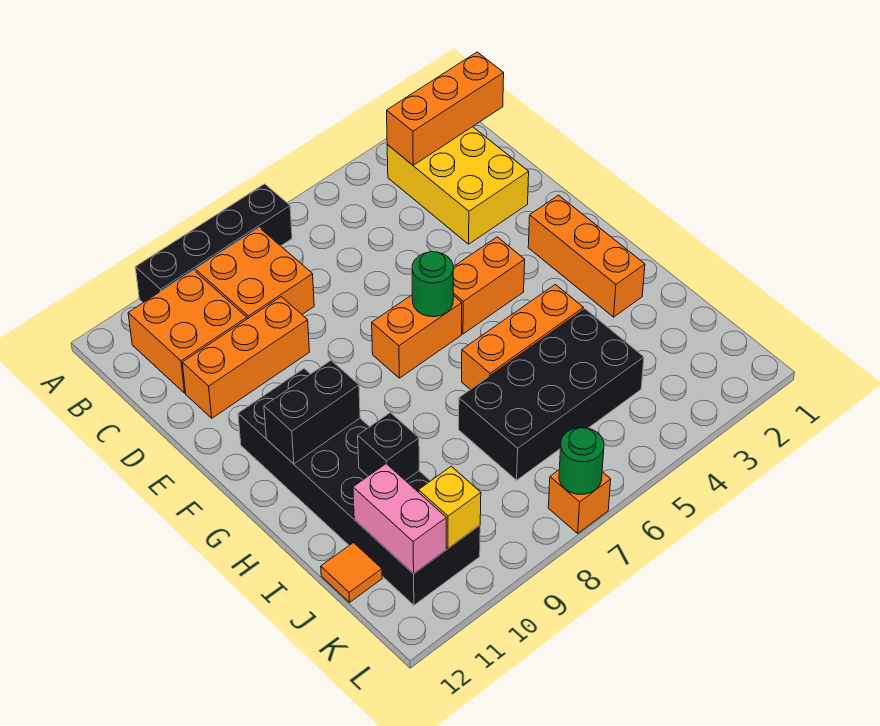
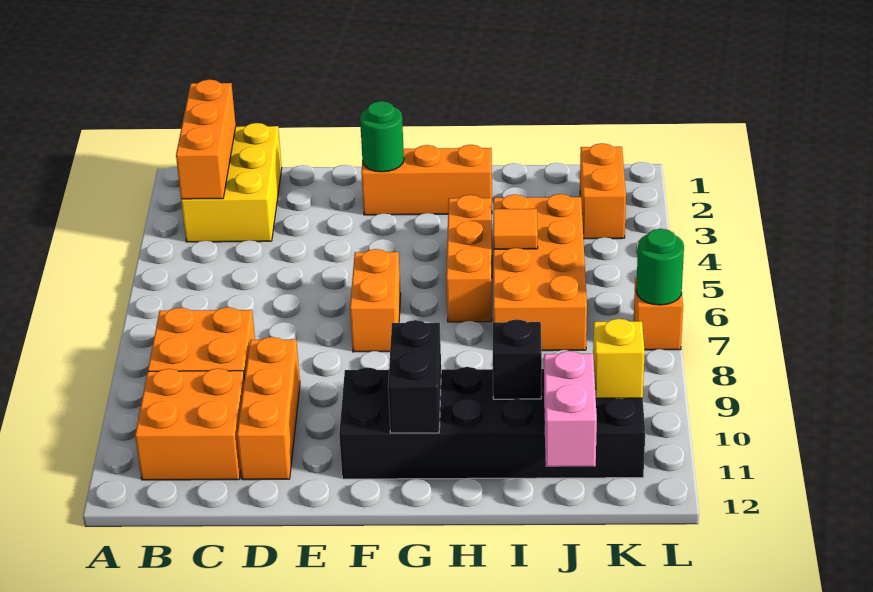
black brick A7:A10 level 1 -> none
yellow brick B2:D3 level 1 -> yellow brick B1:C3 level 1
orange brick F4:F5 level 1 -> orange brick K2:K3 level 1
green round brick F6 level 2 -> green round brick F2 level 2
black brick I4:J7 level 1 -> orange brick I4:J7 level 1
pink brick J11:K11 level 2 -> pink brick J11:J12 level 2
orange tile J12 level 1 -> orange tile I5 level 2

